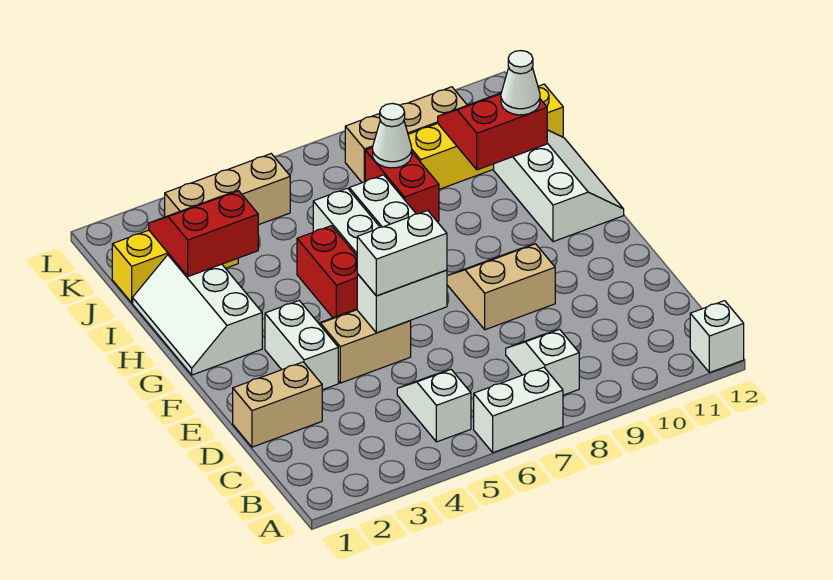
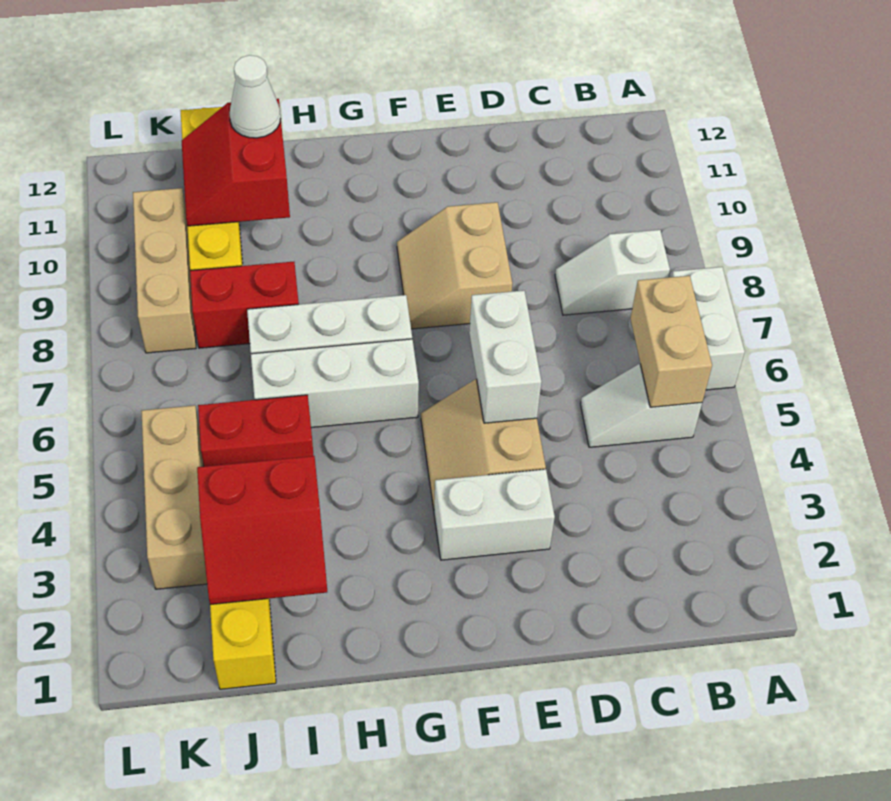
white brick A12 level 1 -> none
tan brick D1:D2 level 1 -> tan brick B5:B6 level 2
white brick E5:E6 level 3 -> none
white slope G1:I2 level 1 top 2 -> none
red brick G5:H5 level 1 -> red brick I5:J5 level 1
white slope G11:I12 level 1 top 11 -> none
red slope I2:J3 level 2 top I -> red slope I2:J3 level 2 top 3
white cone J8 level 2 -> none

